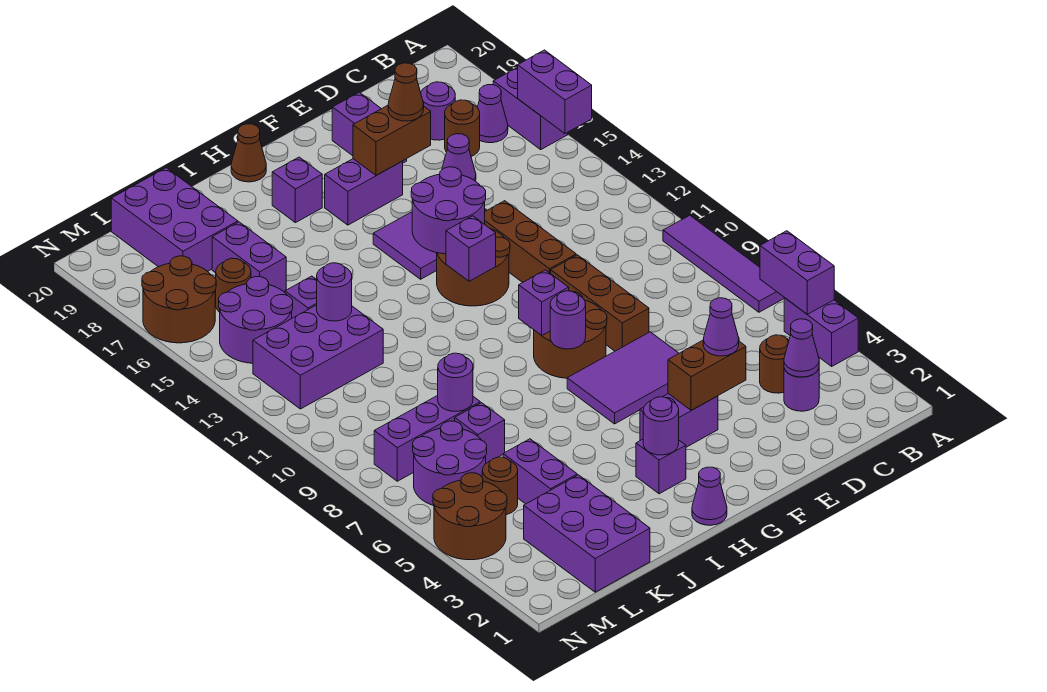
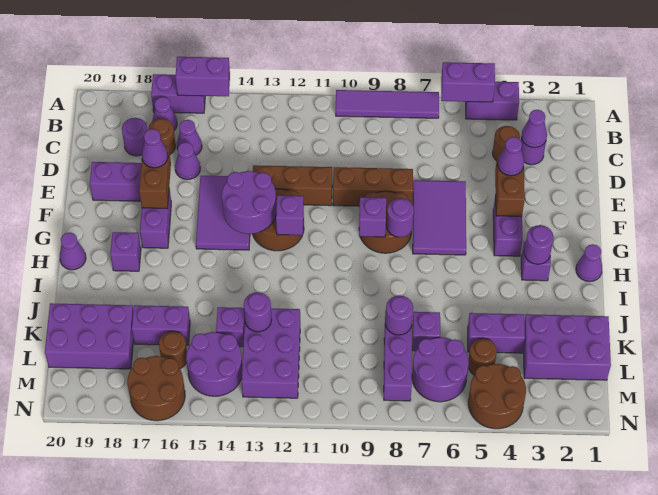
none -> purple cone C16 level 1
brown cone E17 level 3 -> purple cone E17 level 3
brown cone H20 level 1 -> purple cone H20 level 1

